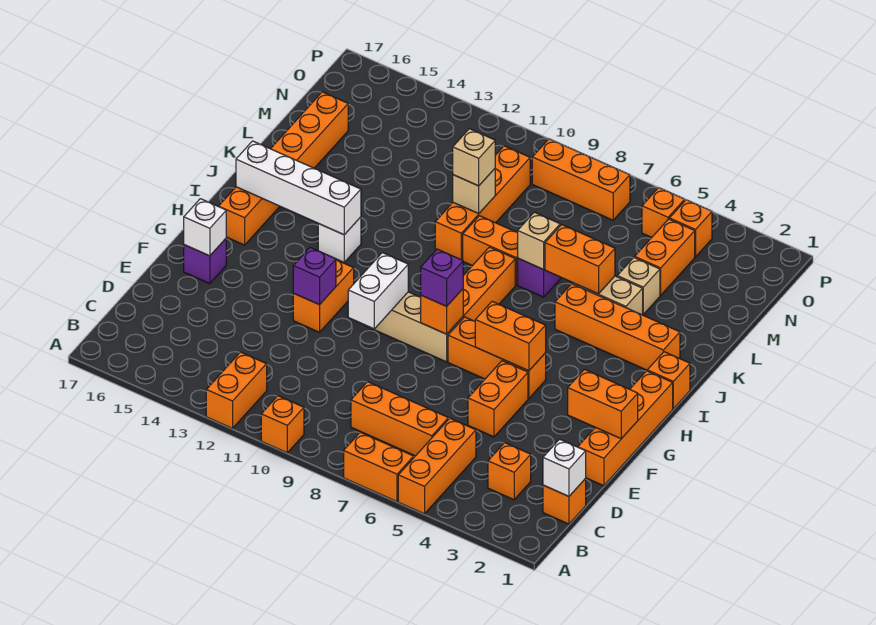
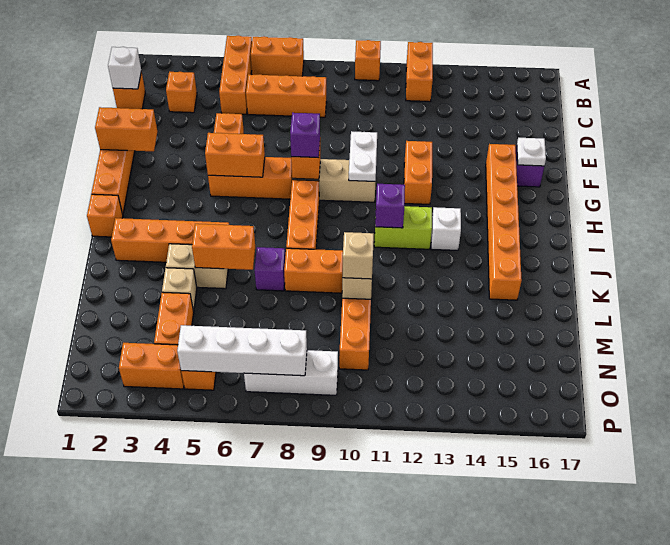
white brick F10:G10 level 2 -> white plate F10:G10 level 2
purple brick F12 level 2 -> purple brick I11 level 2
white brick F16 level 2 -> white plate F16 level 2
orange brick H16:M16 level 1 -> orange brick F15:K15 level 1
none -> lime brick I11:I12 level 1
white brick I13:I16 level 2 -> white brick O5:O8 level 2
tan brick K7 level 2 -> none
orange brick O4 level 1 -> orange brick O3:O4 level 1
orange brick O7:O9 level 1 -> white brick O7:O9 level 1

